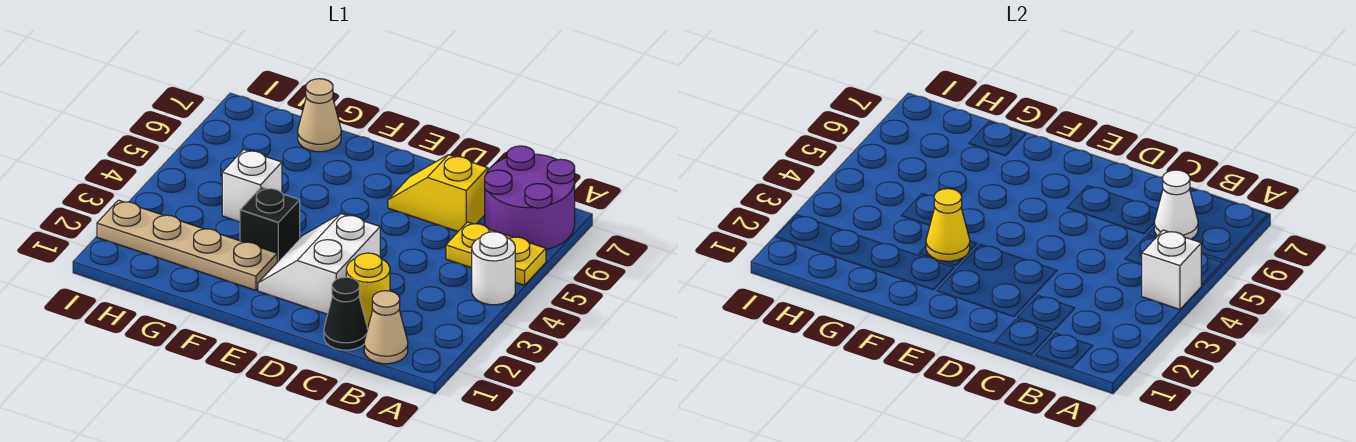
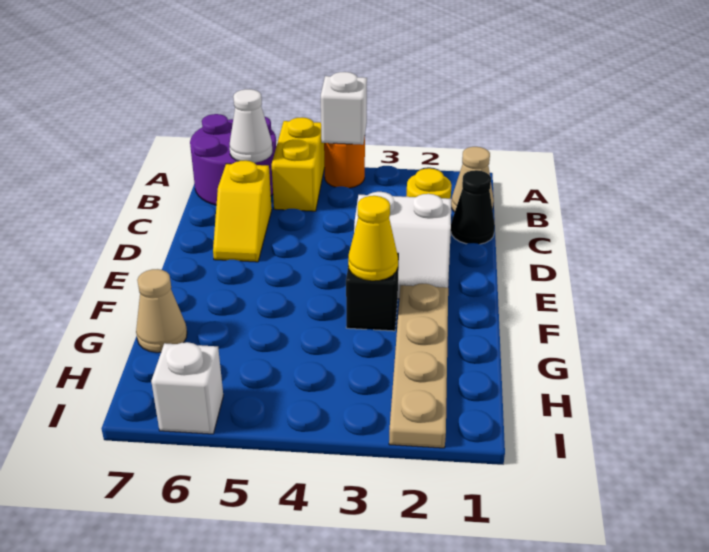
white round brick A4 level 1 -> orange round brick A4 level 1
yellow plate A5:B5 level 1 -> yellow brick A5:B5 level 1
white brick G4 level 1 -> white brick I6 level 1

